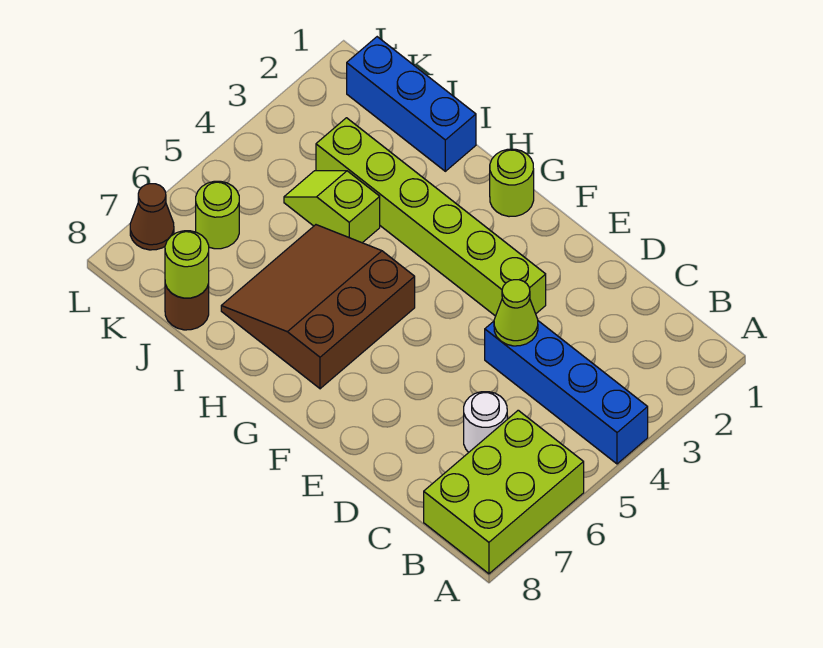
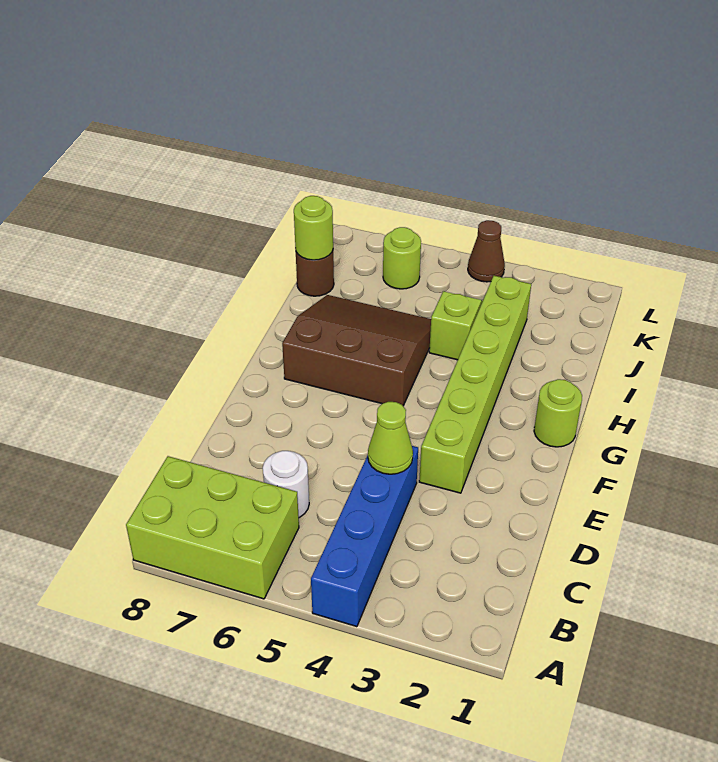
blue brick I1:K1 level 1 -> none
brown cone L7 level 1 -> brown cone L4 level 1

